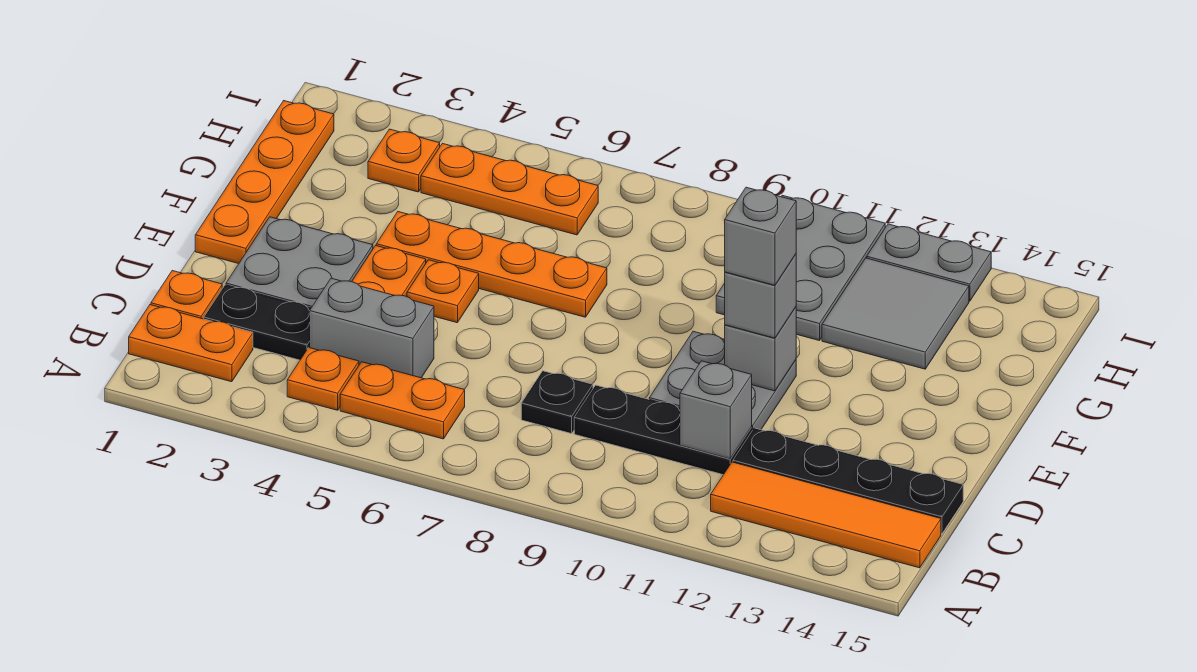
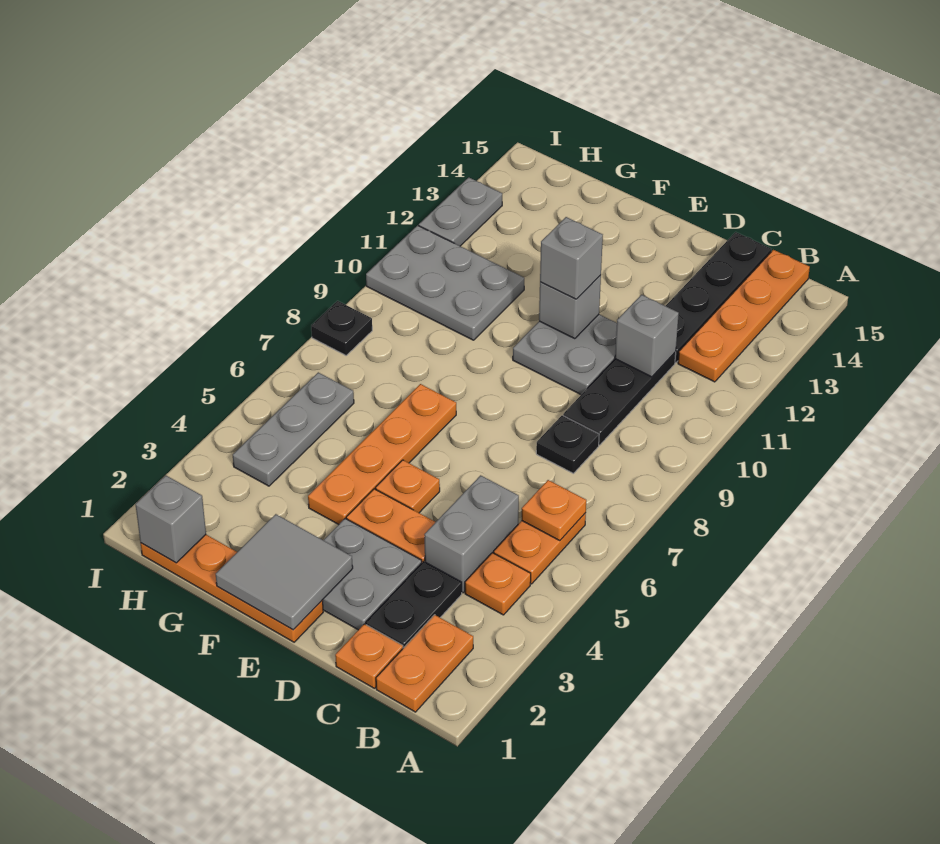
orange tile B12:B15 level 1 -> orange plate B12:B15 level 1
grey brick E11 level 4 -> grey brick H1 level 2
grey tile G12:H13 level 1 -> grey tile E1:F2 level 2
orange plate H3 level 1 -> orange plate B6 level 2
orange plate H4:H6 level 1 -> grey plate H4:H6 level 1
none -> black plate I8 level 1

